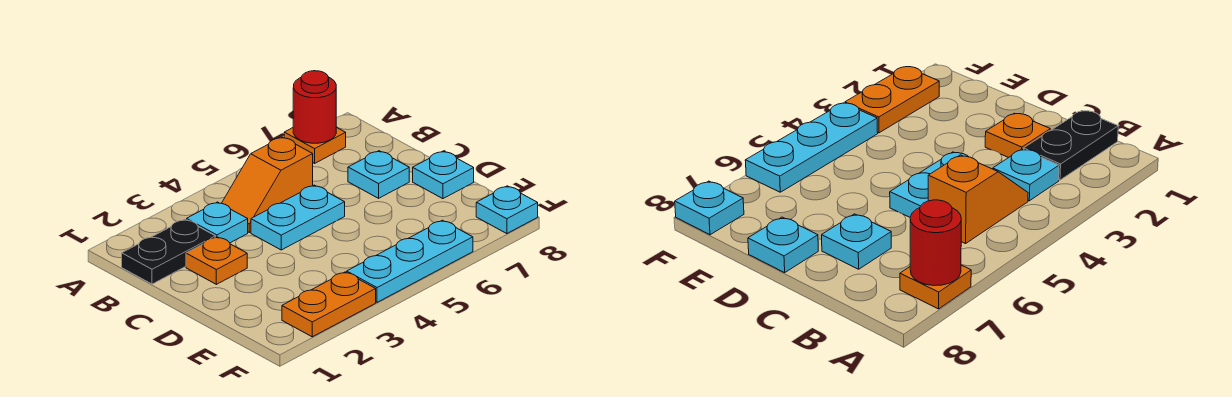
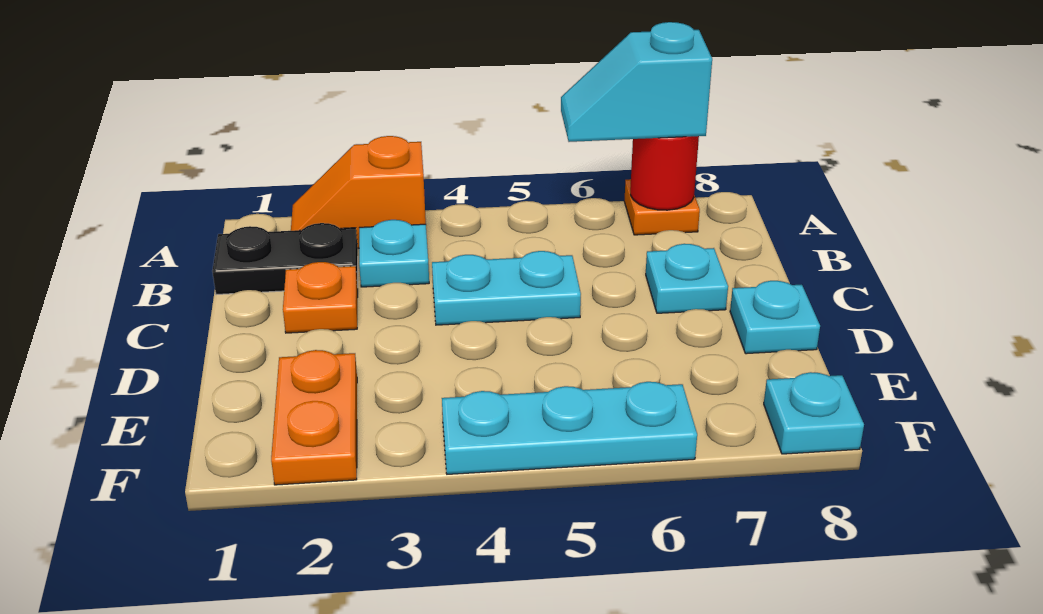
none -> cyan slope A6:A7 level 3 top 7
orange slope B4:B5 level 1 top 5 -> orange slope A2:A3 level 1 top 3
orange plate F2:F3 level 1 -> orange plate E2:F2 level 1

